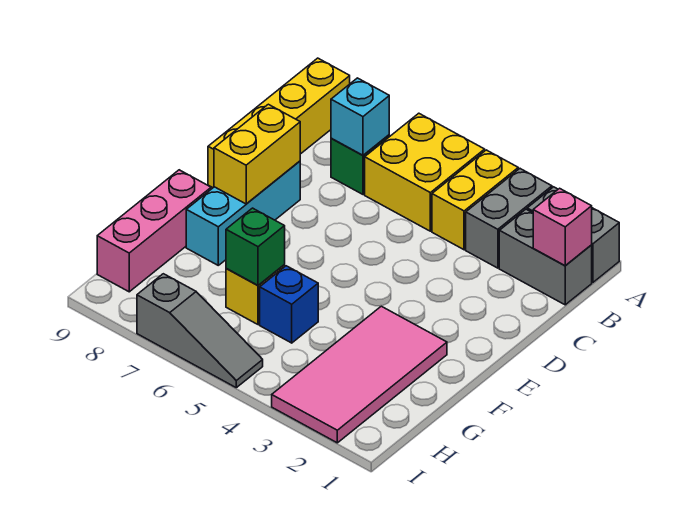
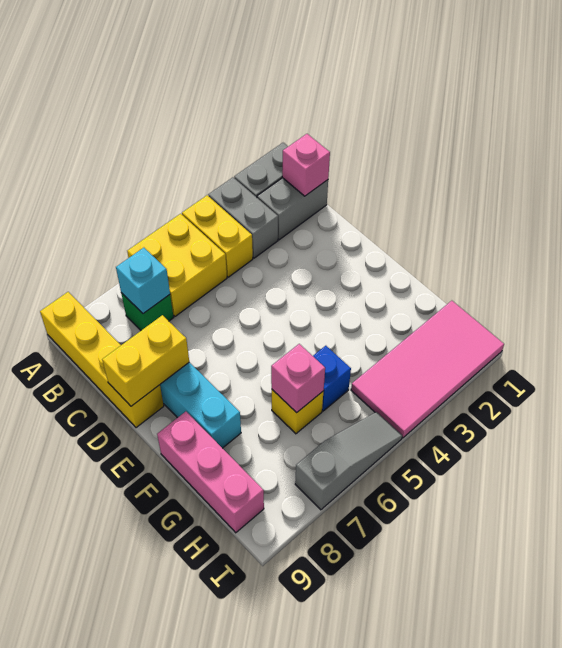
yellow brick D8:E8 level 2 -> yellow brick D8:D9 level 2
pink tile F2:I3 level 1 -> pink tile H1:I4 level 1
green brick G6 level 2 -> pink brick G6 level 2

